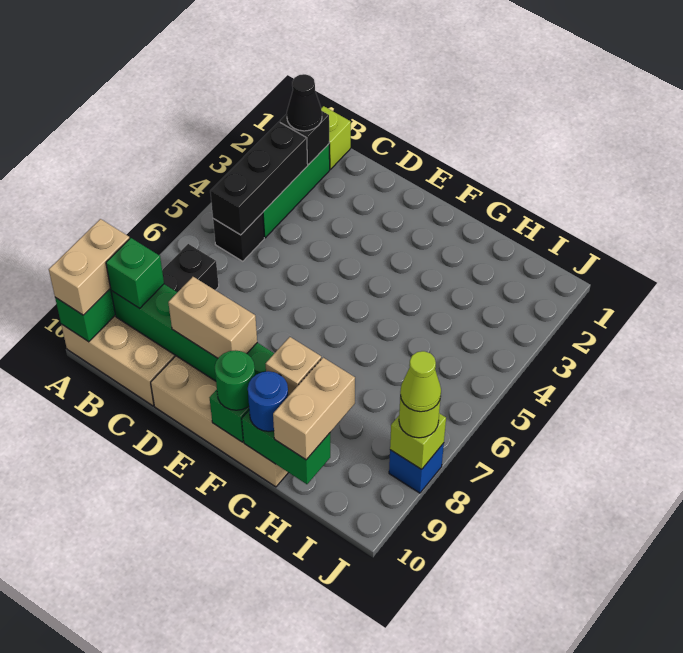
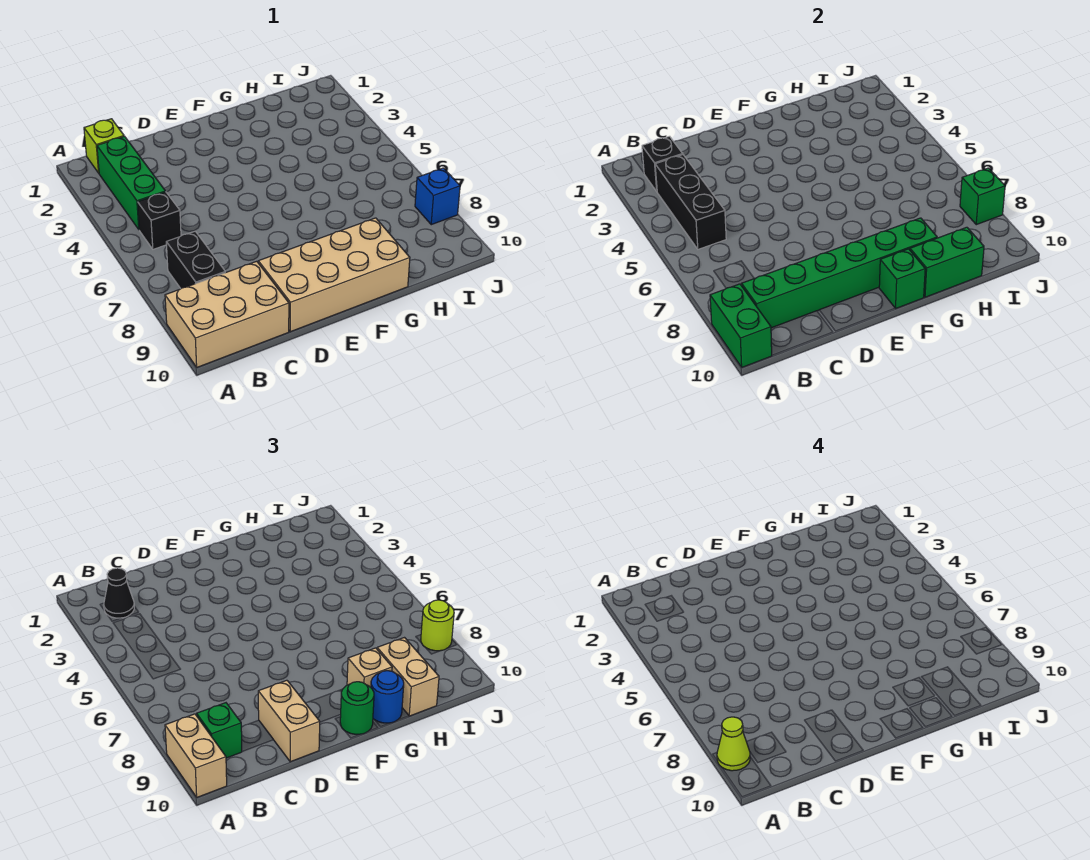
tan brick D9:E9 level 3 -> tan brick D9:D10 level 3
lime brick J8 level 2 -> green brick J8 level 2
lime cone J8 level 4 -> lime cone A9 level 4

